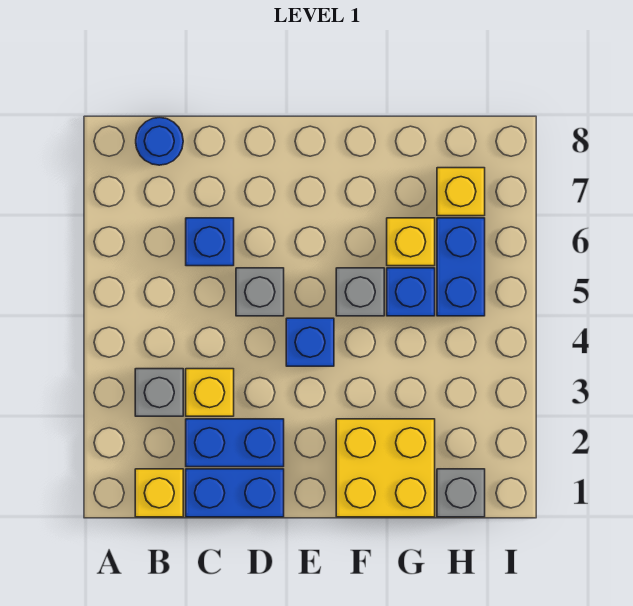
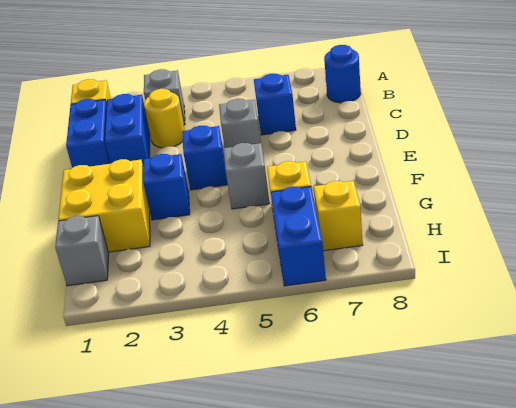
yellow brick C3 level 1 -> yellow round brick C3 level 1
blue brick G5 level 1 -> blue brick F3 level 1
blue brick H5:H6 level 1 -> blue brick H6:I6 level 1

